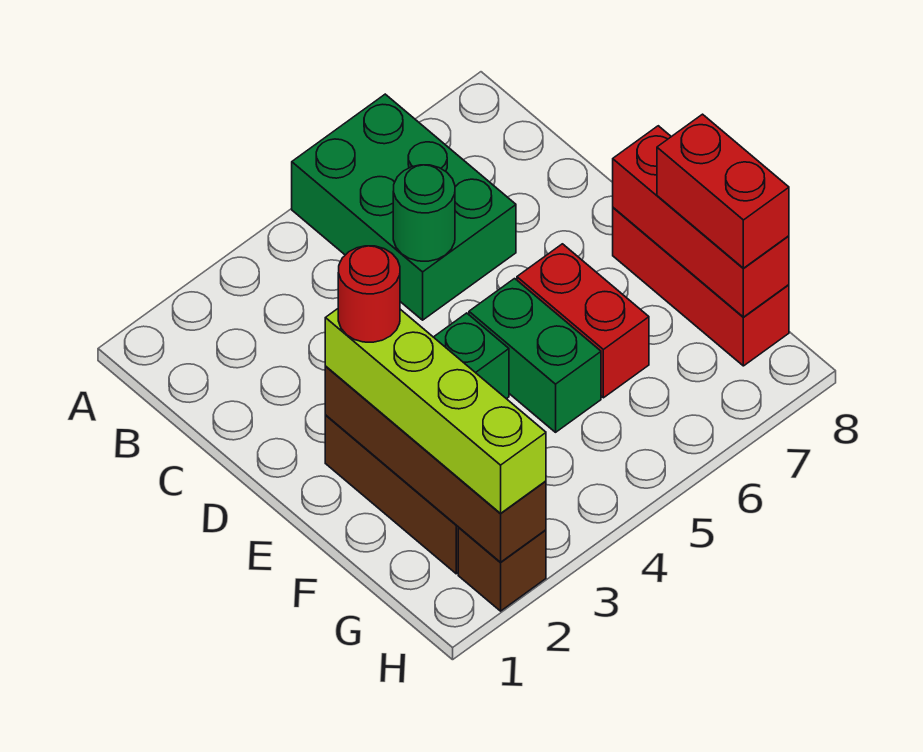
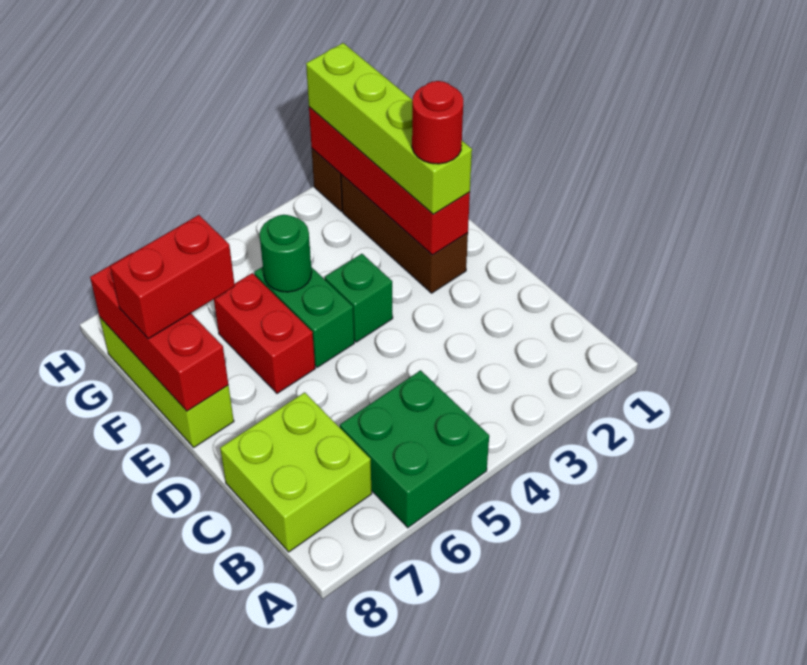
green brick A5:C6 level 1 -> green brick A5:B6 level 1
none -> lime brick B7:C8 level 1
green round brick C5 level 2 -> green round brick F5 level 2
brown brick E2:H2 level 2 -> red brick E2:H2 level 2
red brick E8:G8 level 1 -> lime brick E8:G8 level 1
red brick F8:G8 level 3 -> red brick F7:F8 level 3

